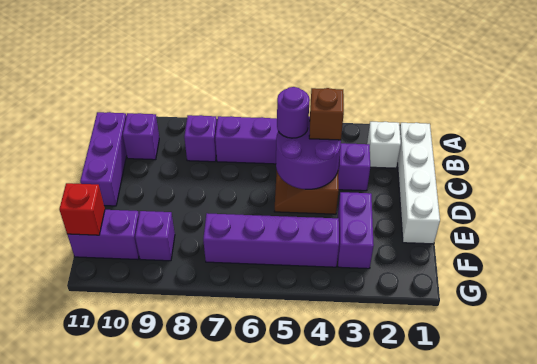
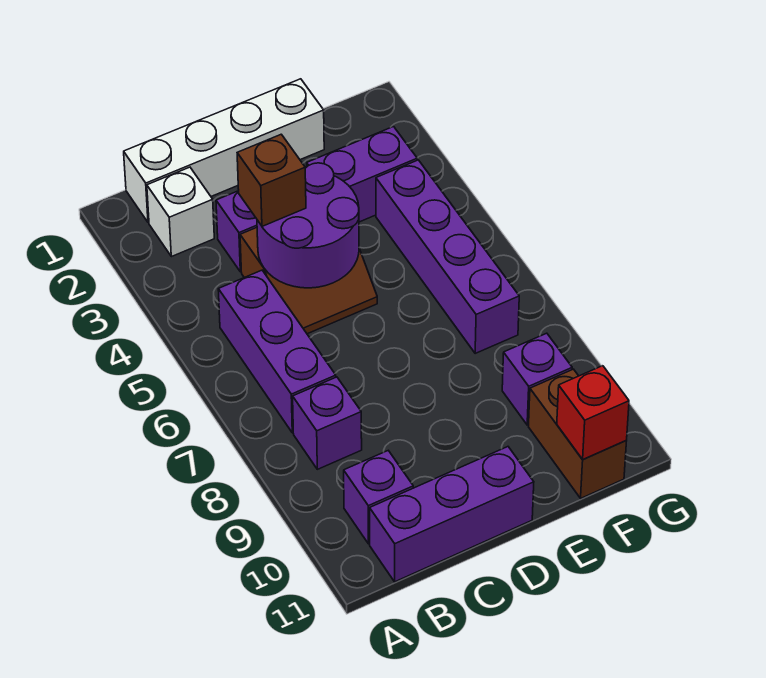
purple round brick C5 level 3 -> none
purple brick F10:F11 level 1 -> brown brick F10:F11 level 1

